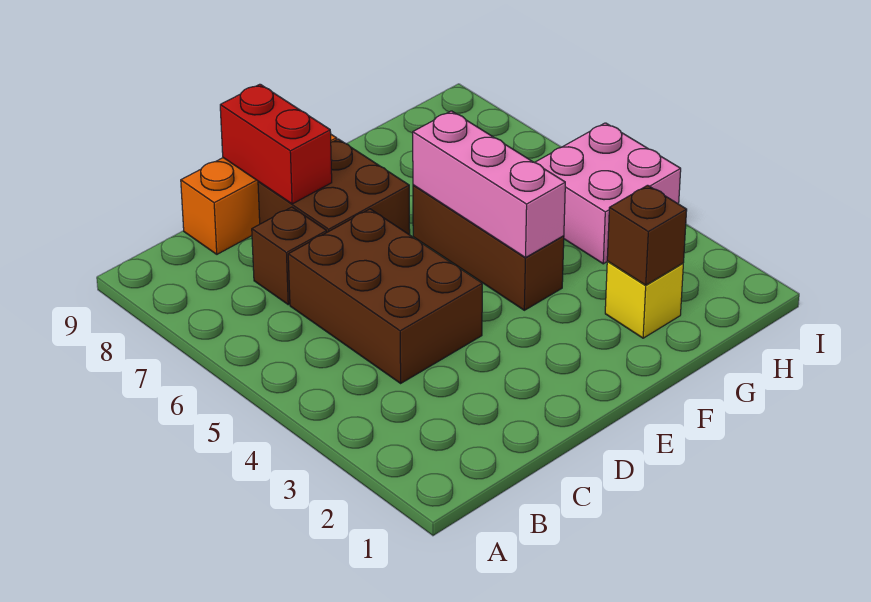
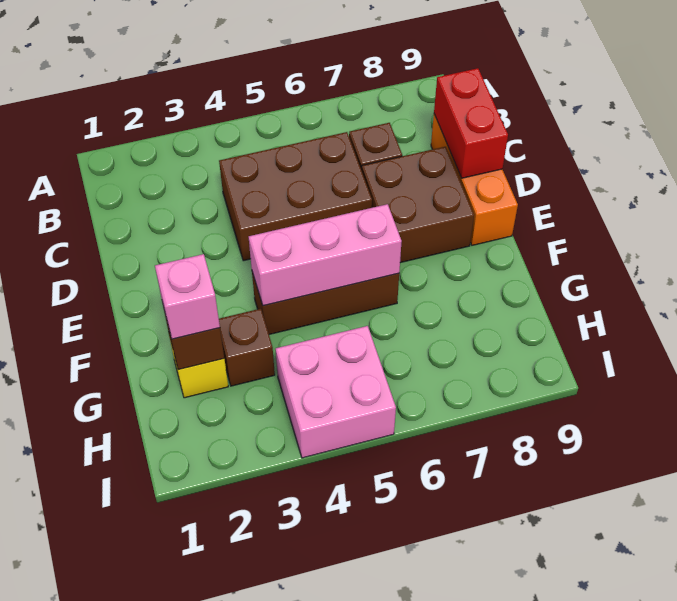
red brick D8:D9 level 2 -> red brick C9:D9 level 2
none -> pink brick G2 level 3
none -> brown brick G3 level 1

